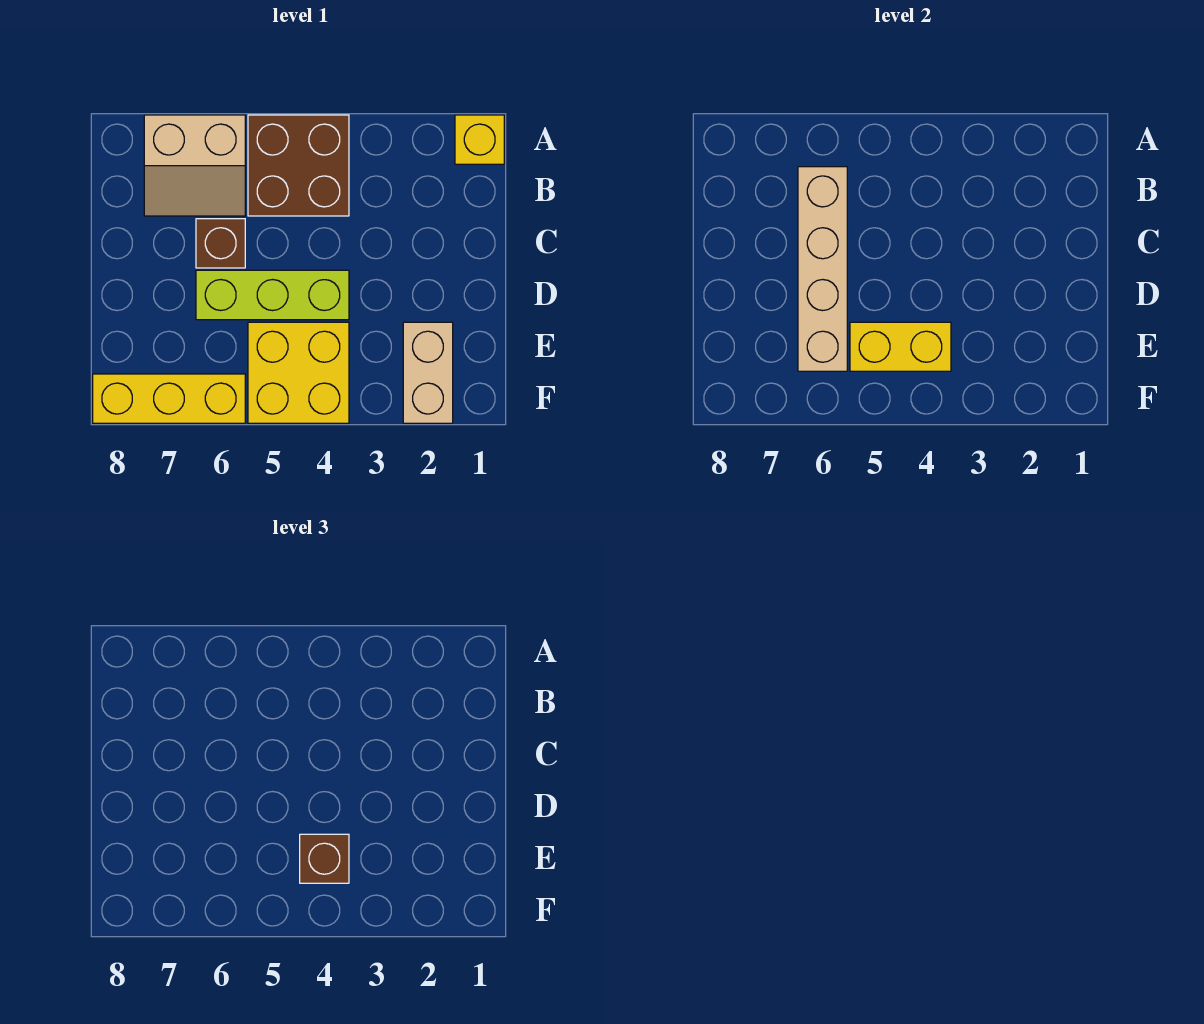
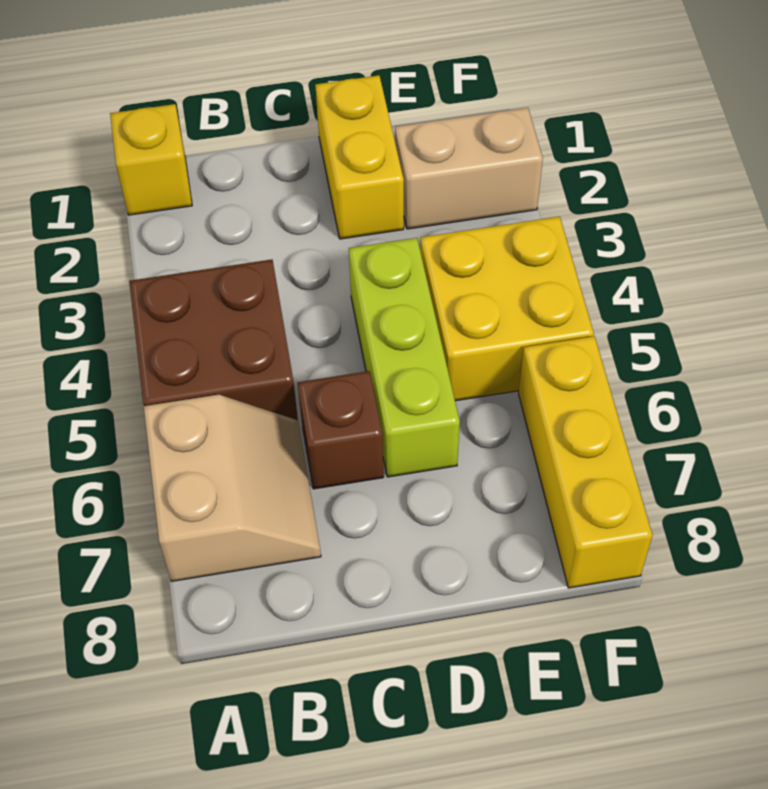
tan brick B6:E6 level 2 -> none
yellow brick E4:E5 level 2 -> yellow brick D1:D2 level 1
brown brick E4 level 3 -> none

